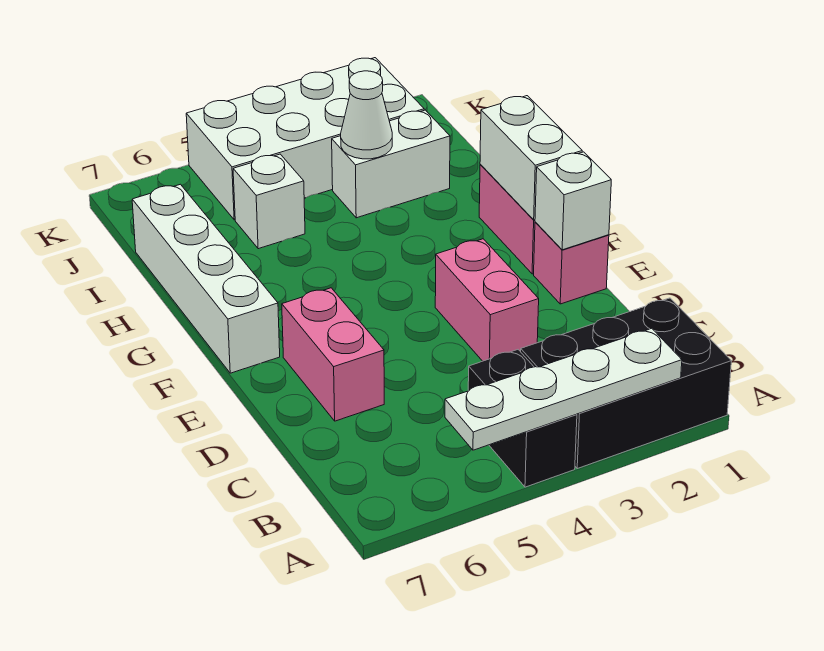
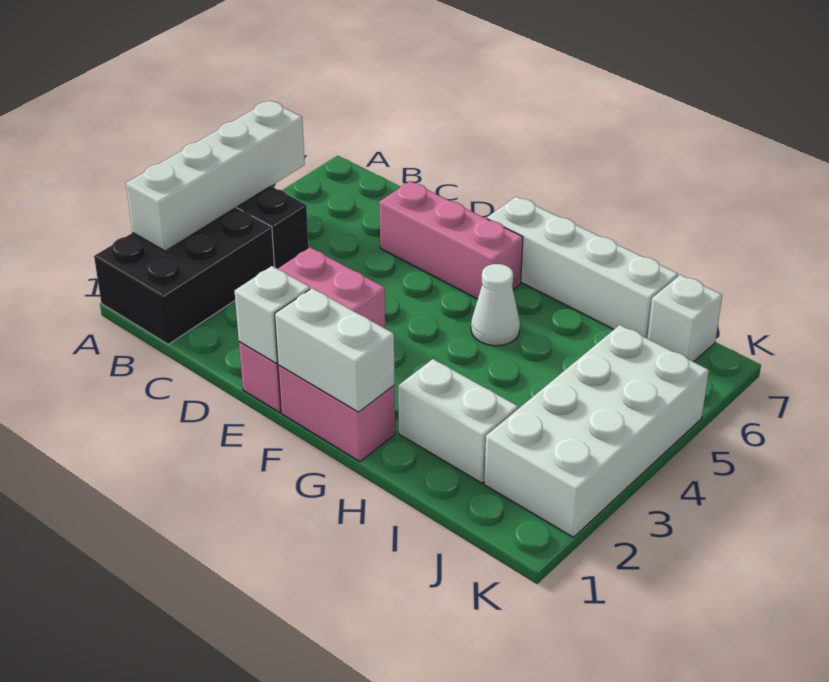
white plate A2:A5 level 2 -> white brick A2:A5 level 2
pink brick D6:E6 level 1 -> pink brick D6:F6 level 1
white brick I2:I3 level 1 -> white brick H2:I2 level 1
white cone I3 level 2 -> white cone G5 level 1
white brick I5 level 1 -> white brick J7 level 1

